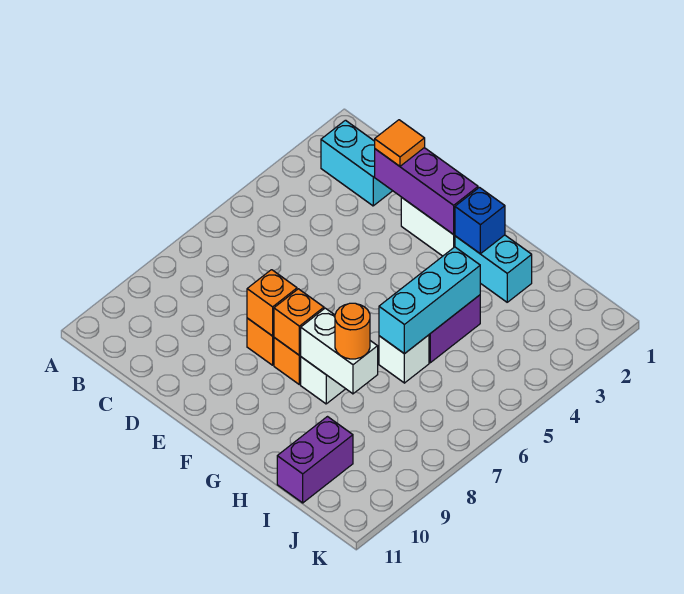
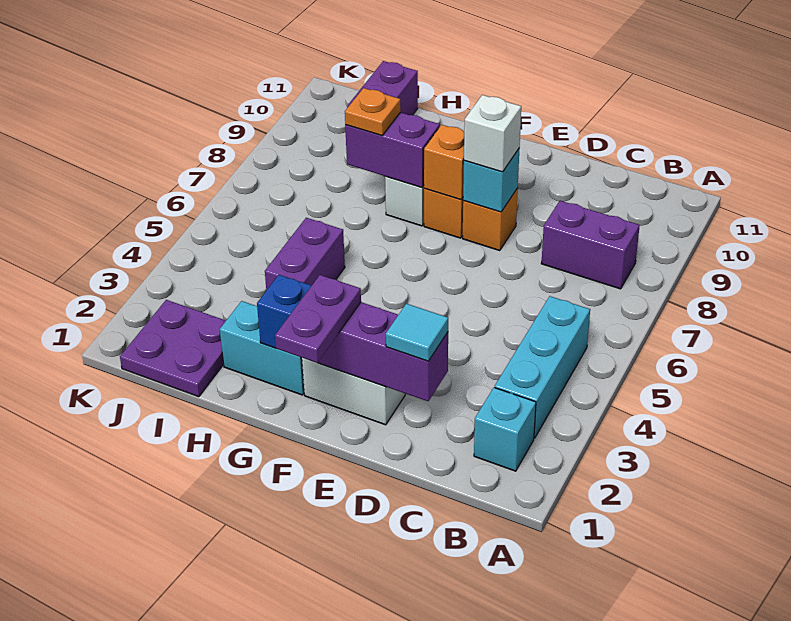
cyan brick B2:C2 level 1 -> cyan brick B2 level 1
none -> purple brick B8:C8 level 1
orange tile D2 level 3 -> cyan tile D2 level 3
orange brick E8 level 2 -> cyan brick E8 level 2
none -> purple plate F1:F2 level 3
white brick G8:H8 level 2 -> purple brick G8:H8 level 2
cyan brick H4:H6 level 2 -> cyan brick B3:B5 level 1
white brick H6 level 1 -> white brick E8 level 3
orange round brick H8 level 3 -> orange plate H8 level 3
none -> purple plate I1:J2 level 1

